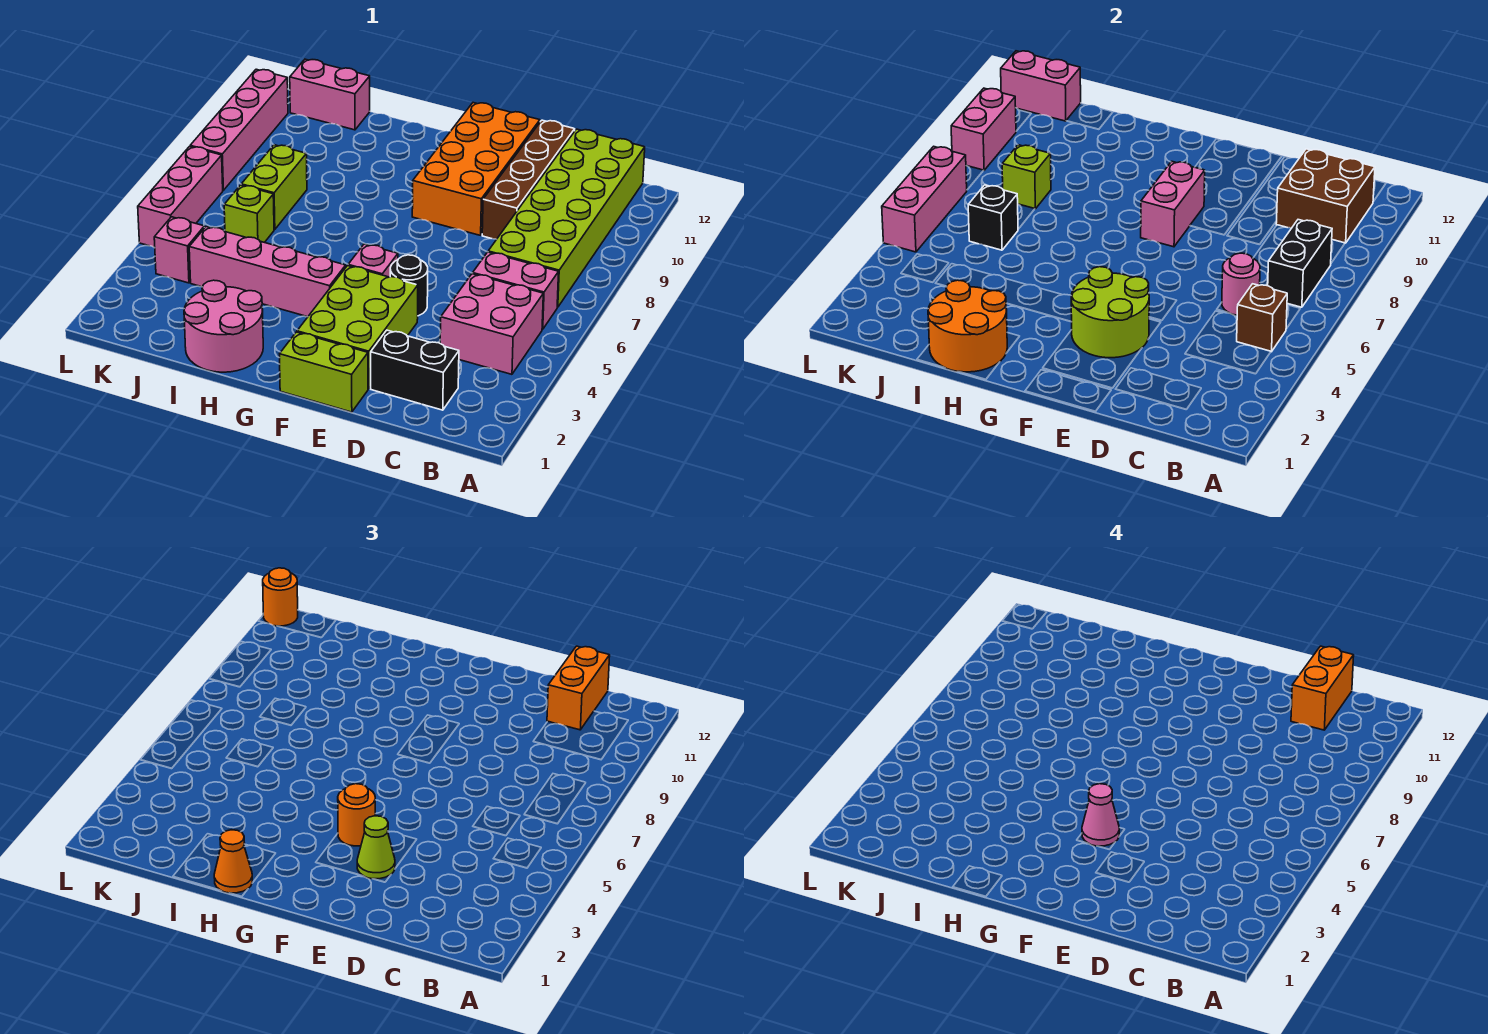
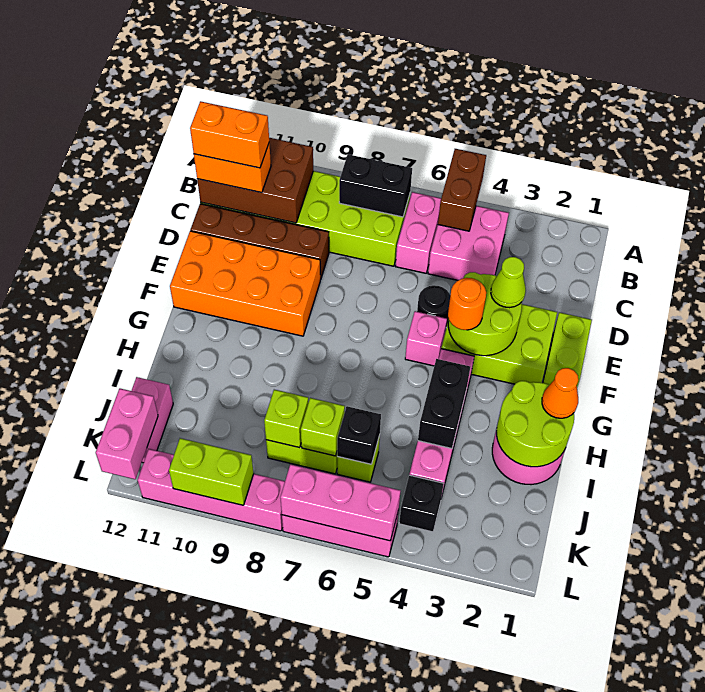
brown brick B5 level 2 -> brown brick A5:B5 level 2
brown brick B10:C11 level 2 -> brown brick B10:C12 level 2
black brick C2:D2 level 1 -> black brick H4:I4 level 2
pink round brick C6 level 2 -> none
pink cone F4 level 4 -> none
pink brick F8:F9 level 2 -> none
orange round brick H1:I2 level 2 -> lime round brick H1:I2 level 2
none -> lime brick J7 level 2
pink brick K4 level 1 -> black brick K4 level 1
pink brick L9:L10 level 2 -> lime brick L9:L10 level 2
orange round brick L12 level 3 -> none

